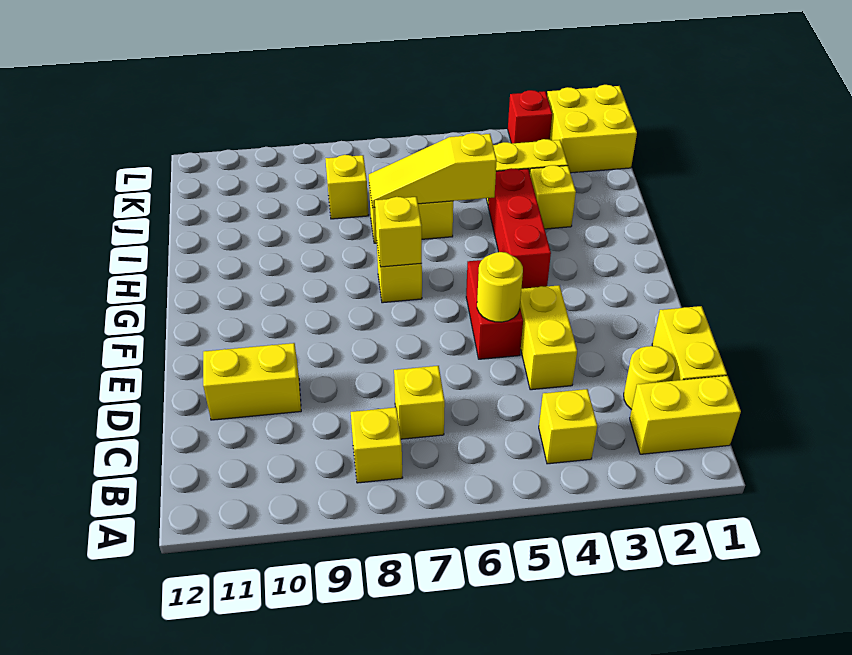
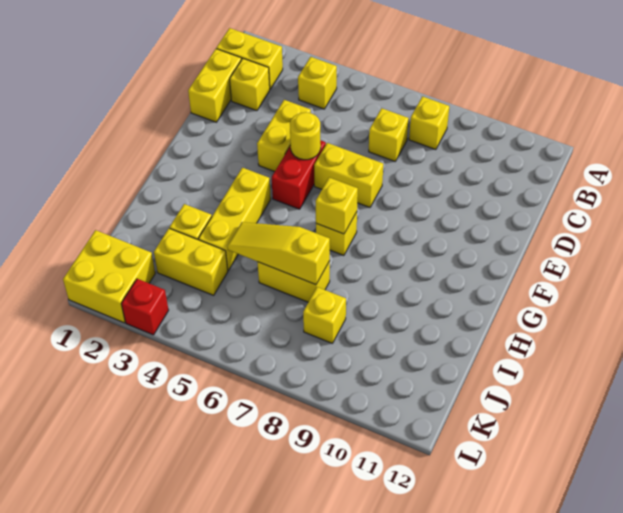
yellow round brick C2 level 1 -> yellow brick C2 level 1
yellow brick D10:D11 level 1 -> yellow brick E6:E7 level 1
red brick G4:I4 level 1 -> yellow brick G4:I4 level 1
yellow slope I5:I7 level 2 top 5 -> yellow slope I5:I7 level 2 top 7

